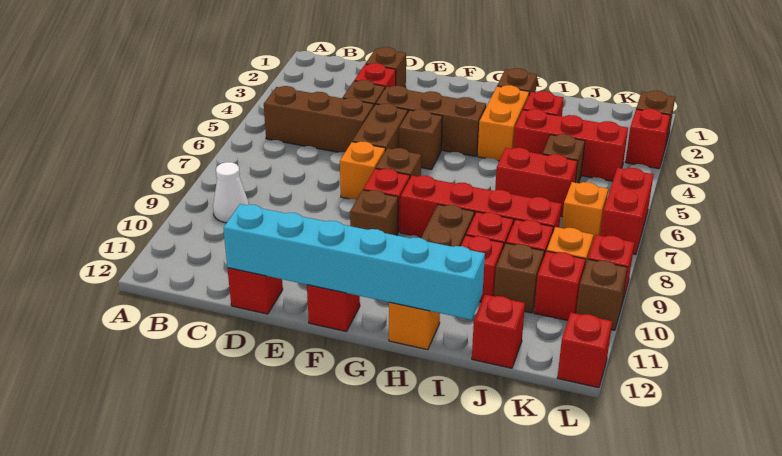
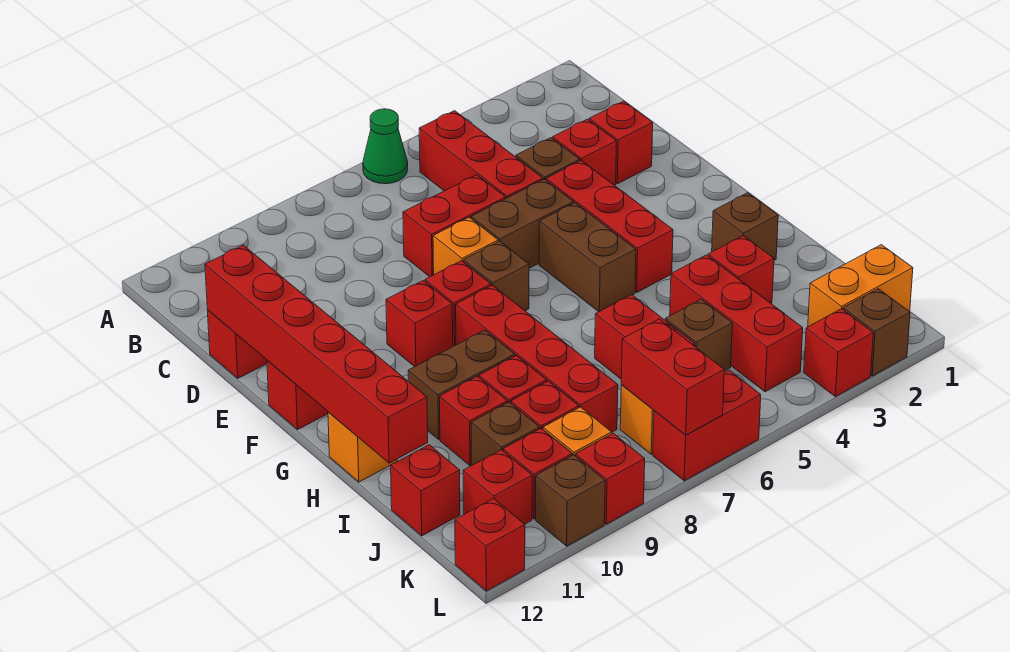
none -> green cone A6 level 1
brown brick B5:D5 level 1 -> red brick B5:D5 level 1
white cone B9 level 1 -> none
brown brick D2 level 1 -> red brick D2 level 1
none -> red brick D6:D7 level 1
cyan brick D12:I12 level 2 -> red brick D12:I12 level 2
brown brick E4:G4 level 1 -> red brick E4:G4 level 1
brown brick F5 level 1 -> brown brick F5:G5 level 1
brown brick F9 level 1 -> red brick F9 level 1
orange brick H3:H4 level 1 -> orange brick K1:K2 level 1
none -> red brick K7:L7 level 2
none -> red brick K11 level 1

